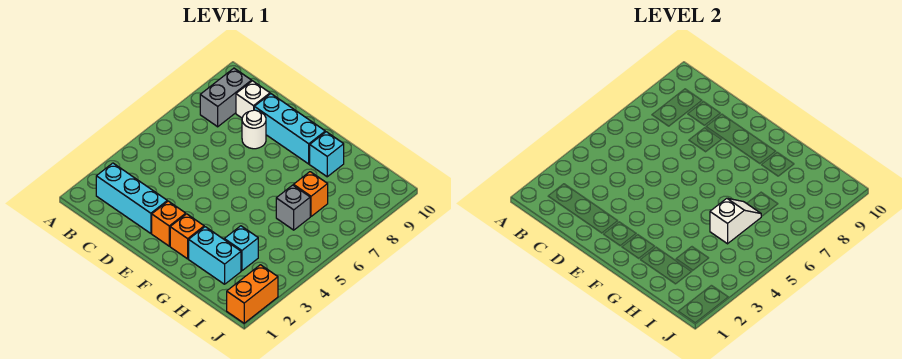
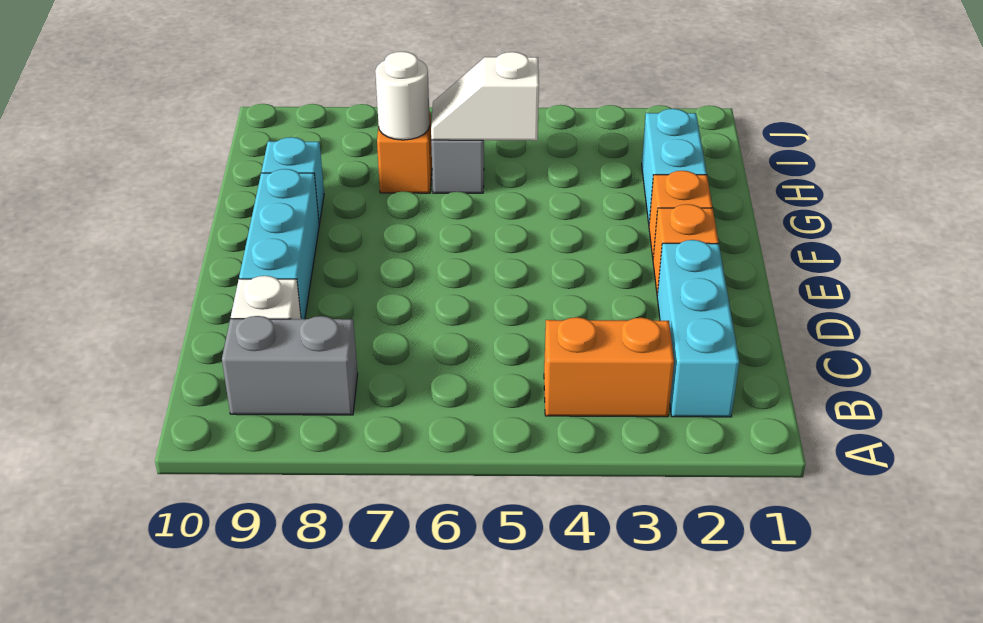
white round brick D8 level 1 -> white round brick H7 level 2
cyan brick H3 level 1 -> none
orange brick J1:J2 level 1 -> orange brick B3:B4 level 1

